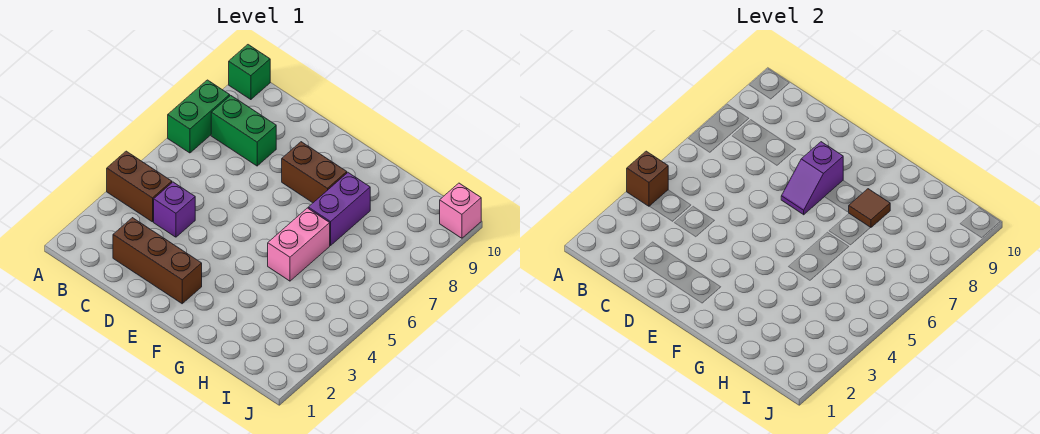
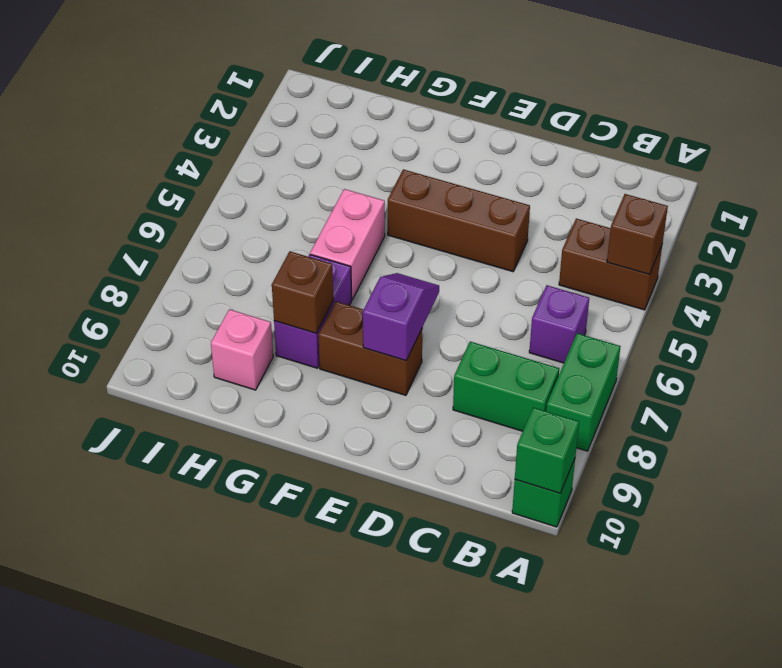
none -> green brick A10 level 2
brown brick C2:E2 level 1 -> brown brick D4:F4 level 1
purple brick C4 level 1 -> purple brick B6 level 1
brown tile G8 level 2 -> brown brick G8 level 2
pink brick J10 level 1 -> pink brick H9 level 1

